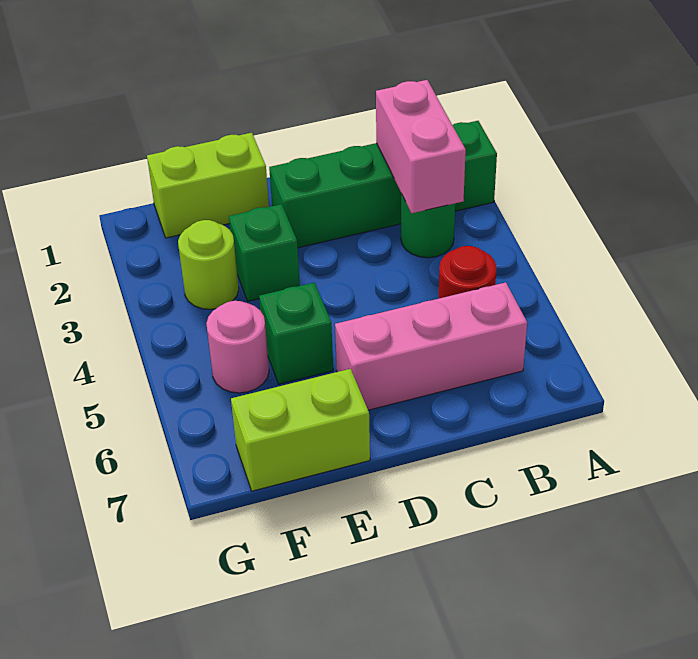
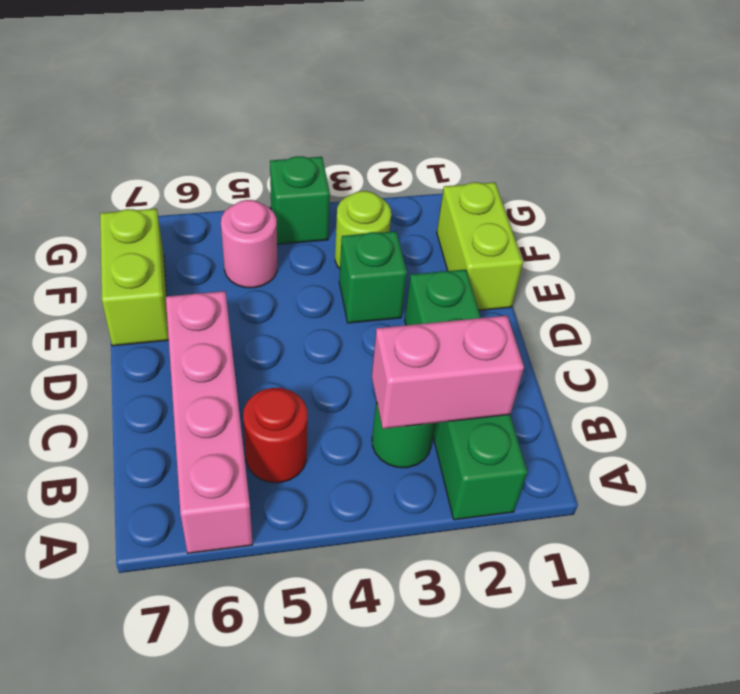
pink brick B6:D6 level 1 -> pink brick A6:D6 level 1
green brick E5 level 1 -> green brick G4 level 1

